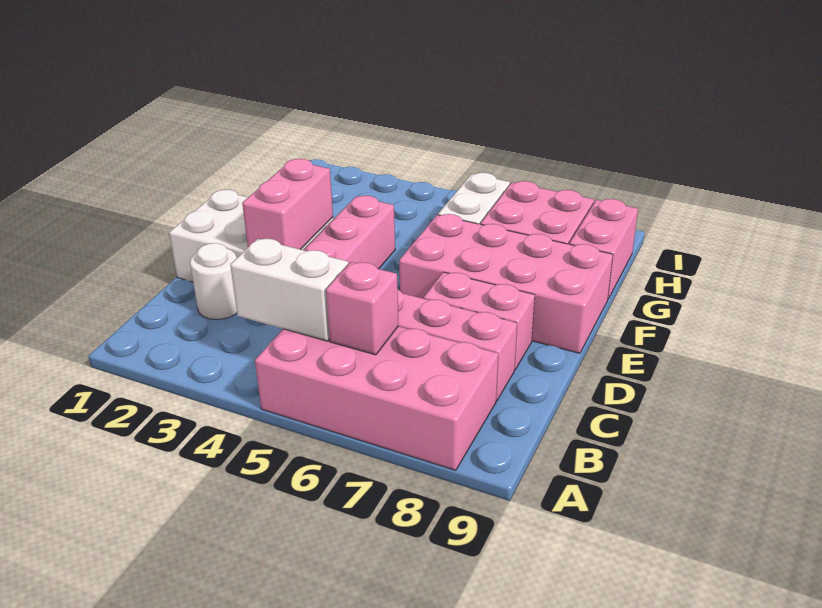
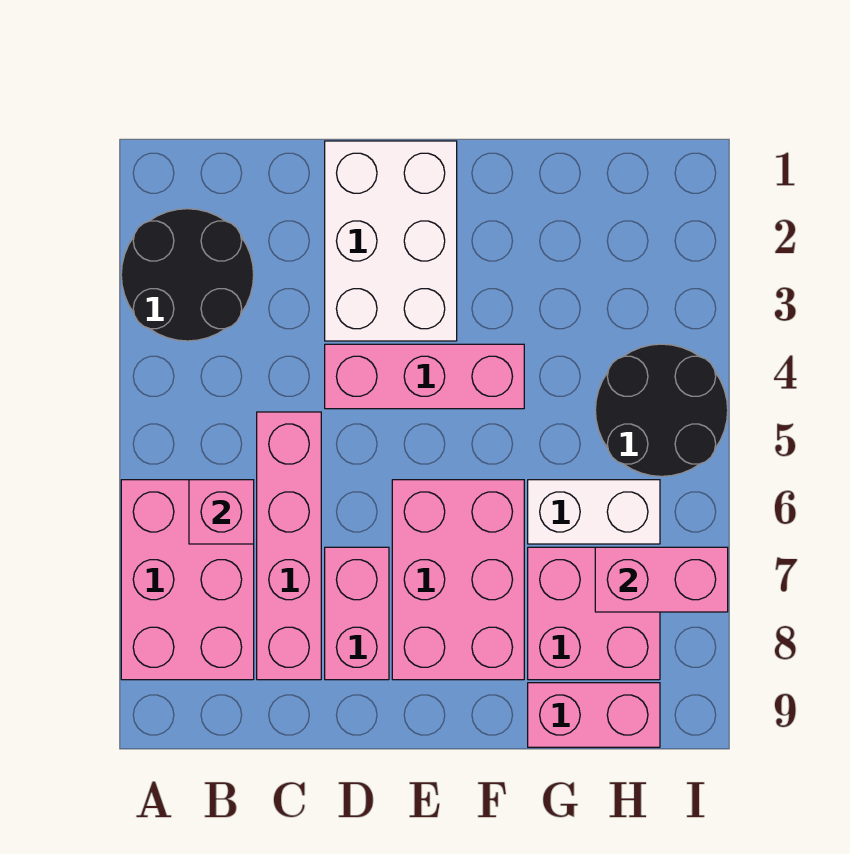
none -> black round brick A2:B3 level 1
pink brick A5:B8 level 1 -> pink brick A6:B8 level 1
white brick B4:B5 level 2 -> none
white round brick C2 level 1 -> none
pink brick D3:E3 level 2 -> pink brick H7:I7 level 2
pink brick E6:F9 level 1 -> pink brick E6:F8 level 1
none -> black round brick H4:I5 level 1

